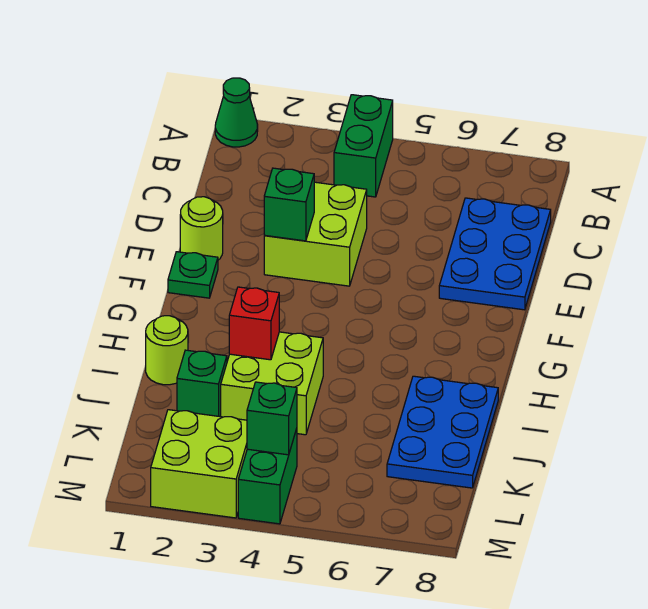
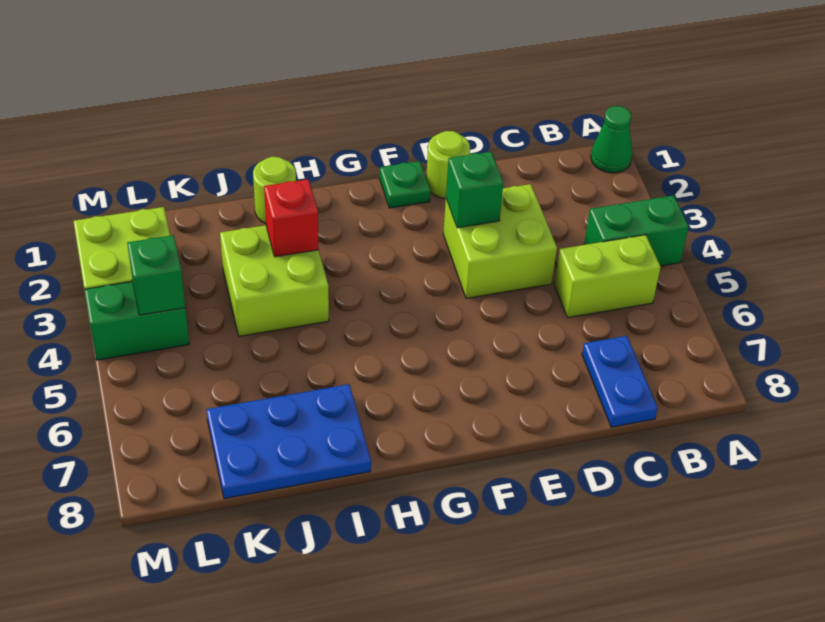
none -> lime brick B5:C5 level 1
blue plate C7:E8 level 1 -> blue plate C7:C8 level 1
green brick J2 level 1 -> none

